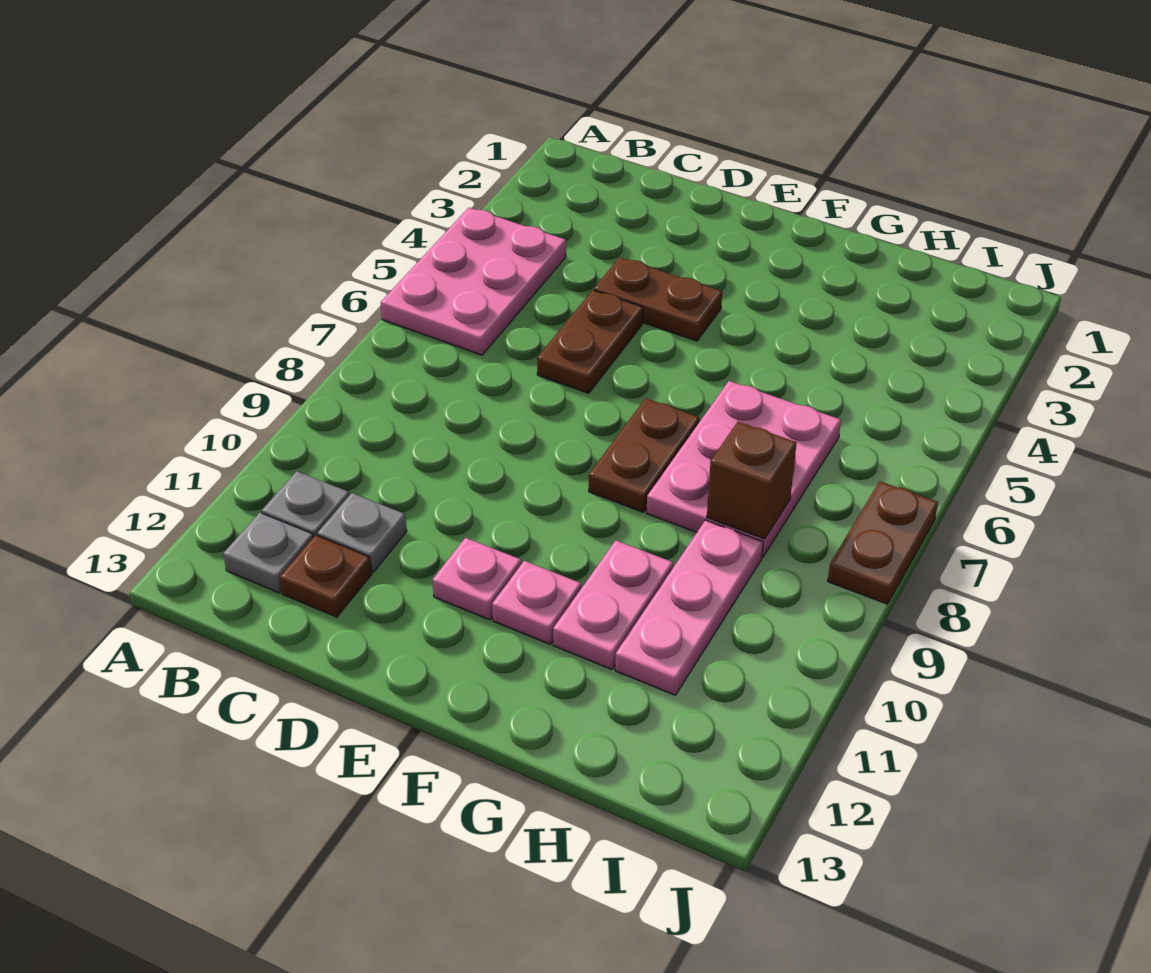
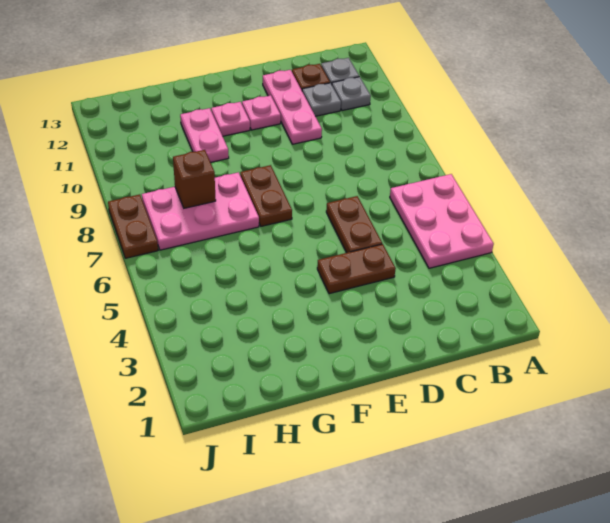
pink plate G6:H8 level 1 -> pink plate G7:I8 level 1
pink plate H9:H11 level 1 -> pink plate D10:D12 level 1

